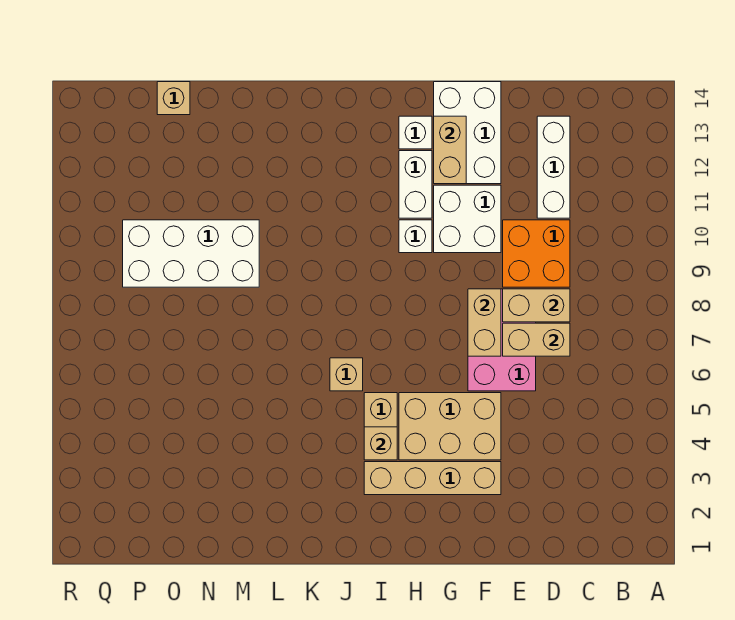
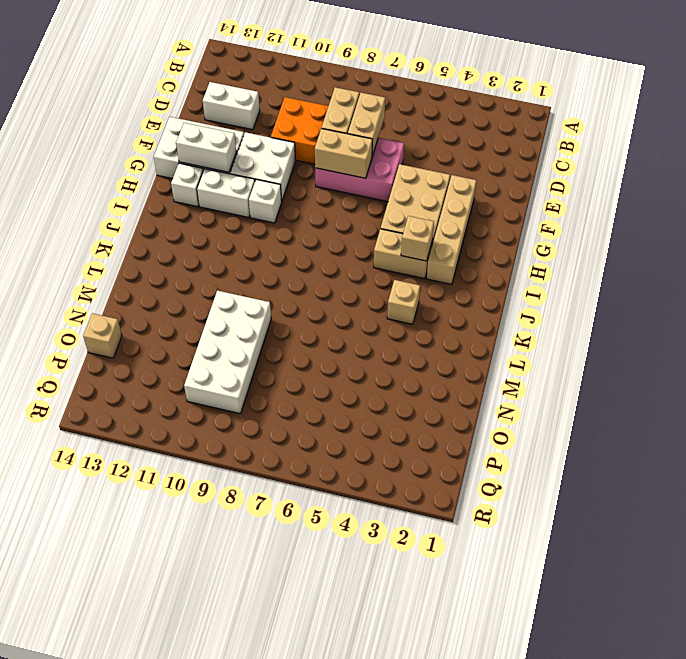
white brick D11:D13 level 1 -> white brick D12:D13 level 1
tan brick G12:G13 level 2 -> white brick G12:G13 level 2
tan brick J6 level 1 -> tan brick K4 level 1

